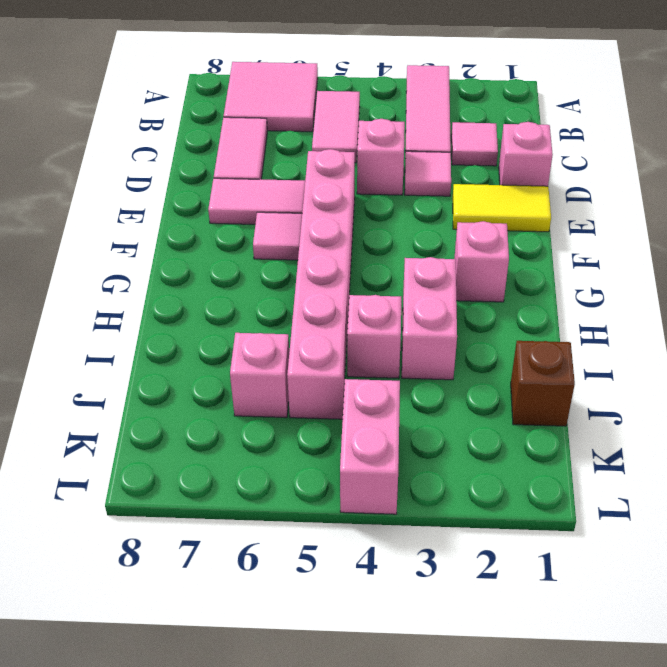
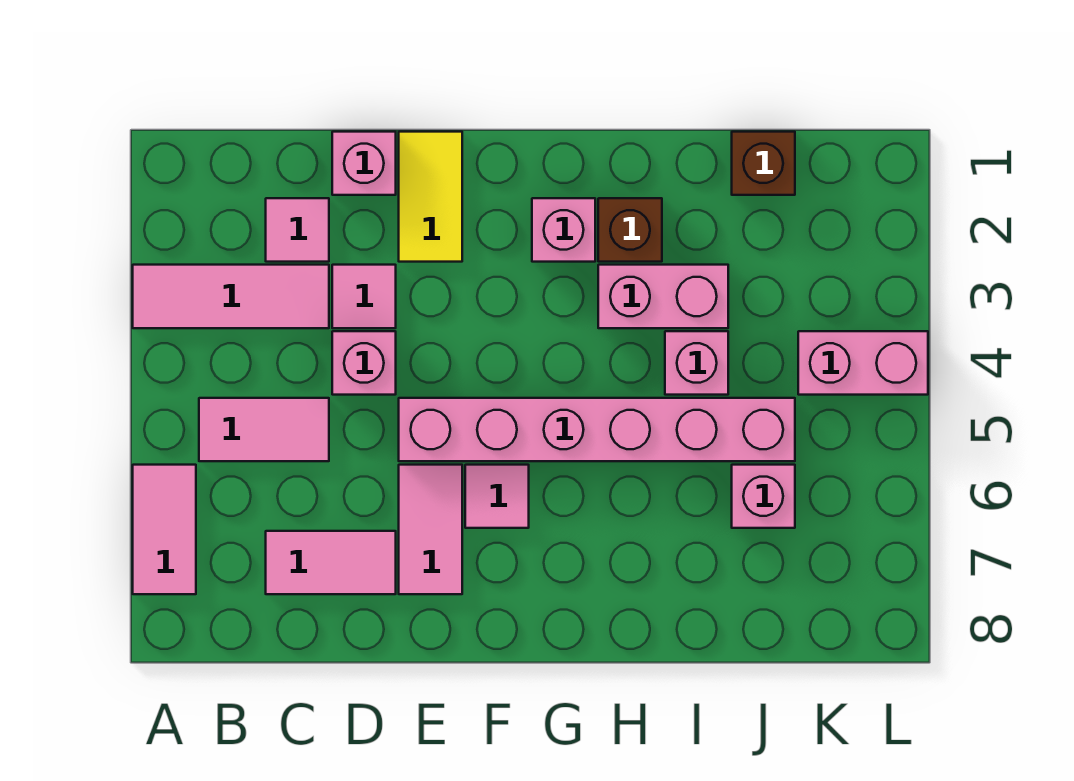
pink tile A6:B7 level 1 -> pink tile A6:A7 level 1
none -> brown brick H2 level 1

